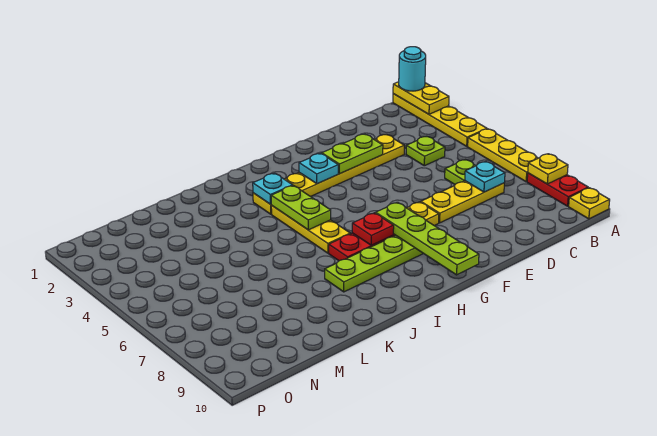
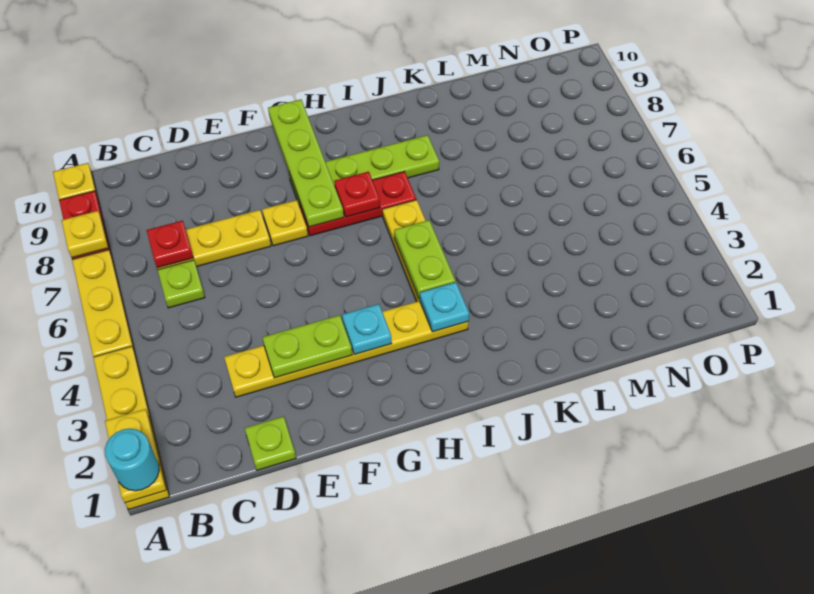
lime plate C4 level 1 -> lime plate D1 level 1
cyan plate C7 level 2 -> red plate C7 level 2

